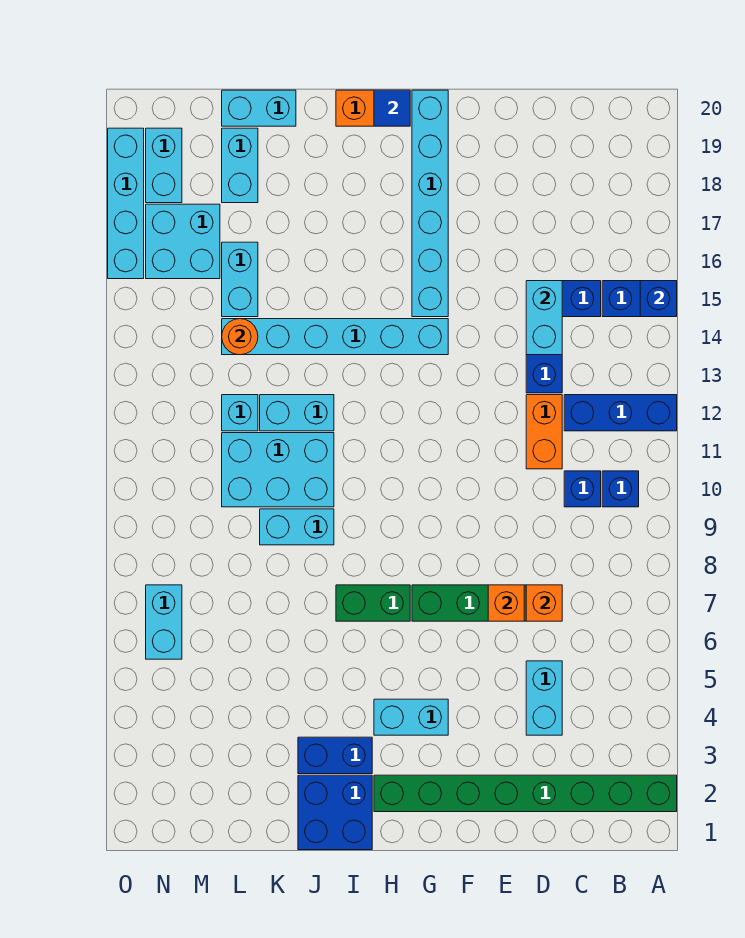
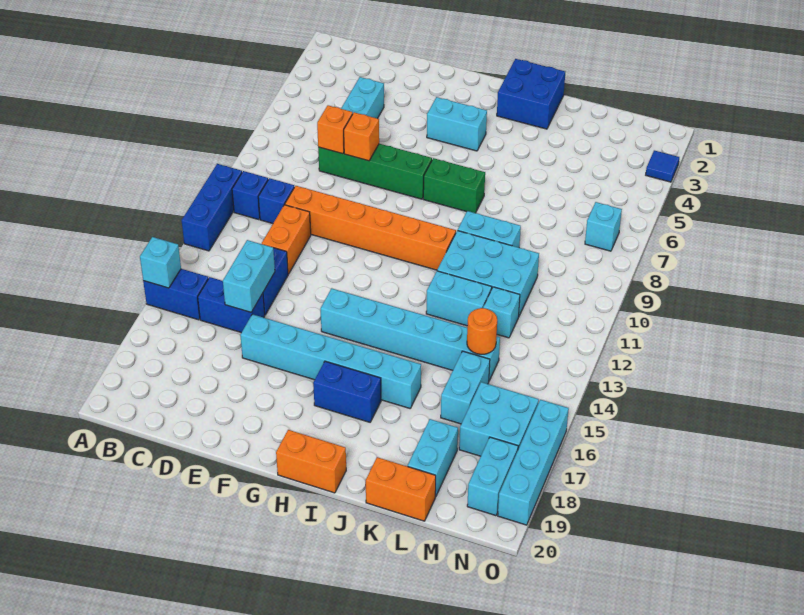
green brick A2:H2 level 1 -> none
blue brick A12:C12 level 1 -> blue brick A10:A12 level 1
blue brick A15 level 2 -> cyan brick A15 level 2
none -> orange brick D10:I10 level 1
cyan brick G15:G20 level 1 -> cyan brick E16:J16 level 1
blue tile H20 level 2 -> blue tile O3 level 1
blue brick I3:J3 level 1 -> blue brick H17:I17 level 1
cyan brick K20:L20 level 1 -> orange brick K20:L20 level 1
cyan brick N6:N7 level 1 -> cyan brick N7 level 1

